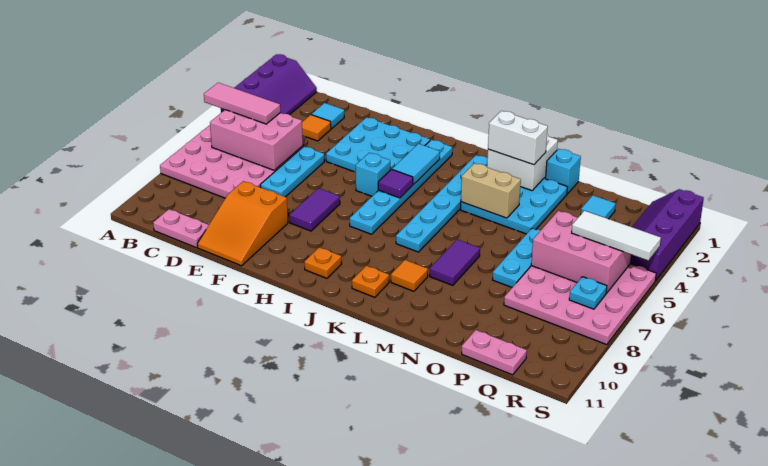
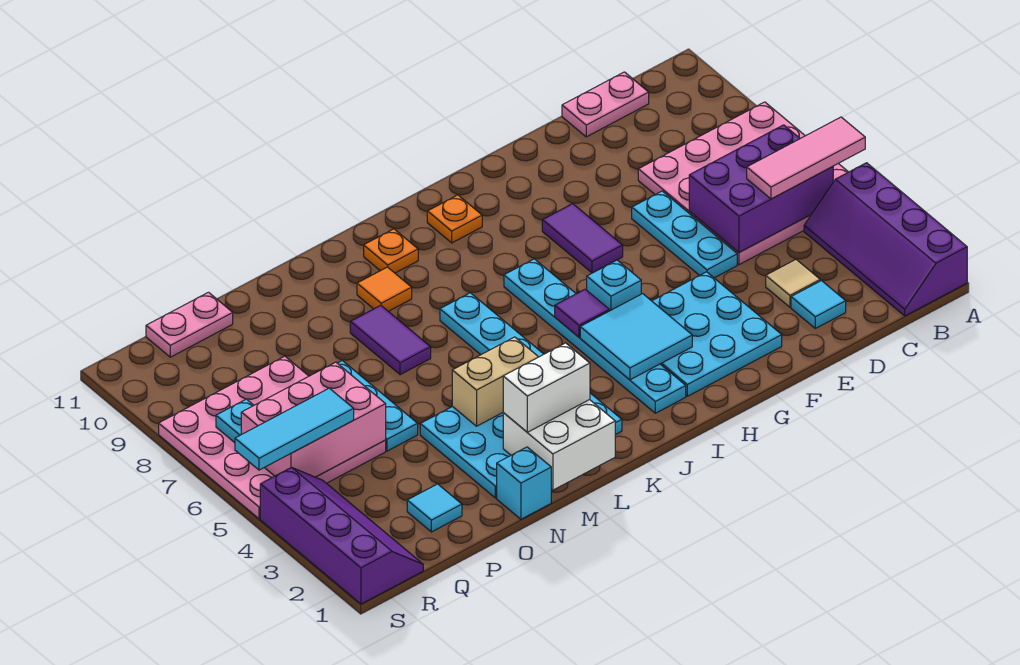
pink brick B5:D6 level 2 -> purple brick B5:D6 level 2
orange tile D3 level 1 -> tan tile D3 level 1
orange slope E9:F11 level 1 top 9 -> none
cyan tile I3:I4 level 2 -> cyan tile H3:I4 level 2
white tile Q5:S5 level 3 -> cyan tile Q5:S5 level 3

